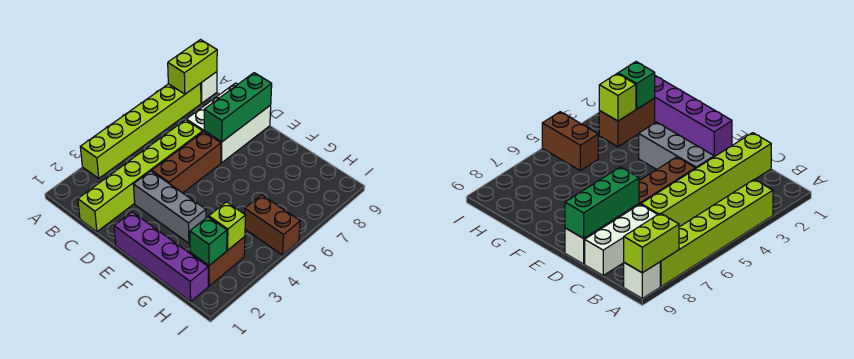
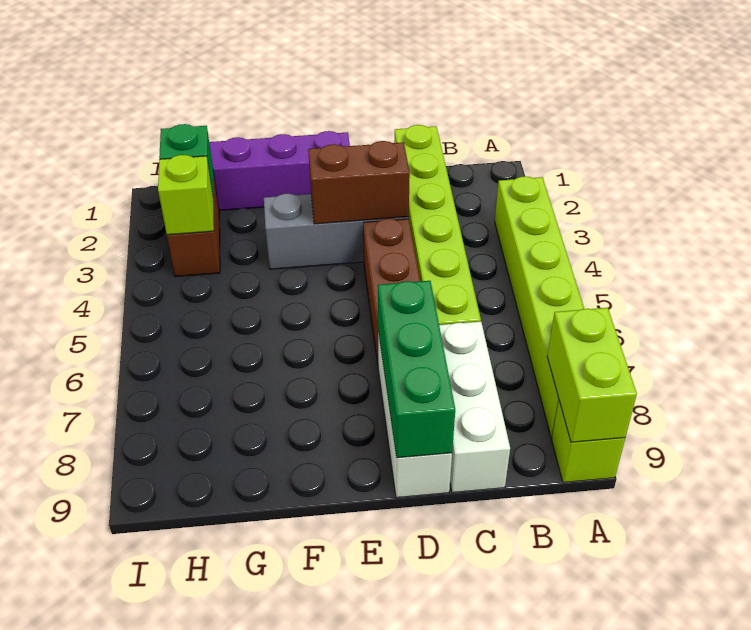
white brick A9 level 1 -> lime brick A9 level 1
brown brick H5:I5 level 1 -> brown brick D3:E3 level 2

